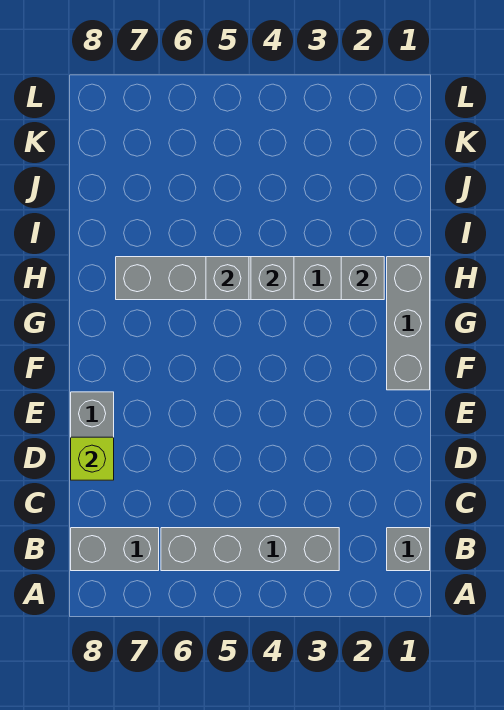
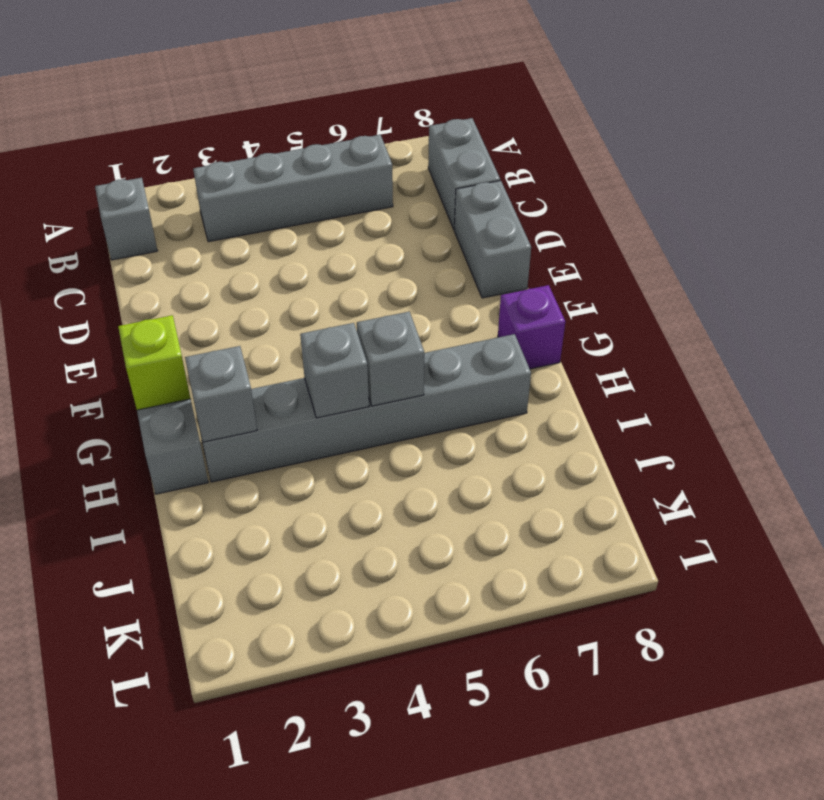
grey brick B7:B8 level 1 -> grey brick B8:C8 level 1
lime brick D8 level 2 -> lime brick G1 level 2
none -> purple brick G8 level 1

